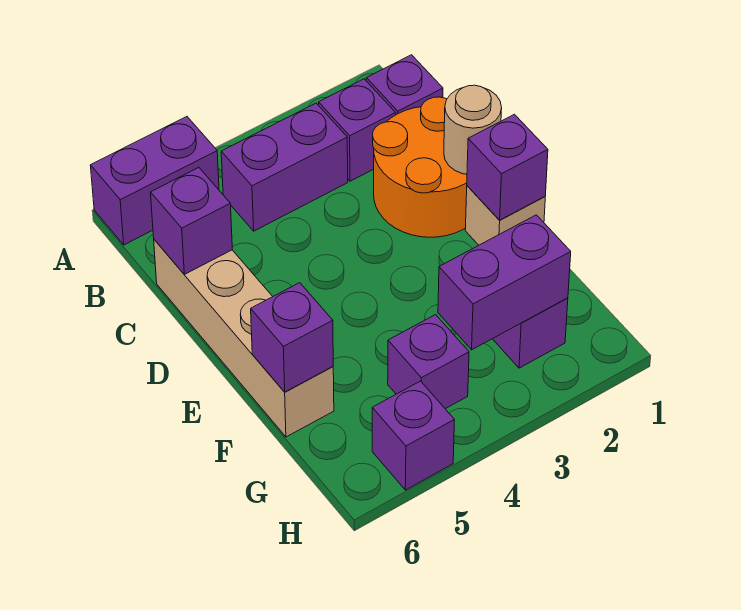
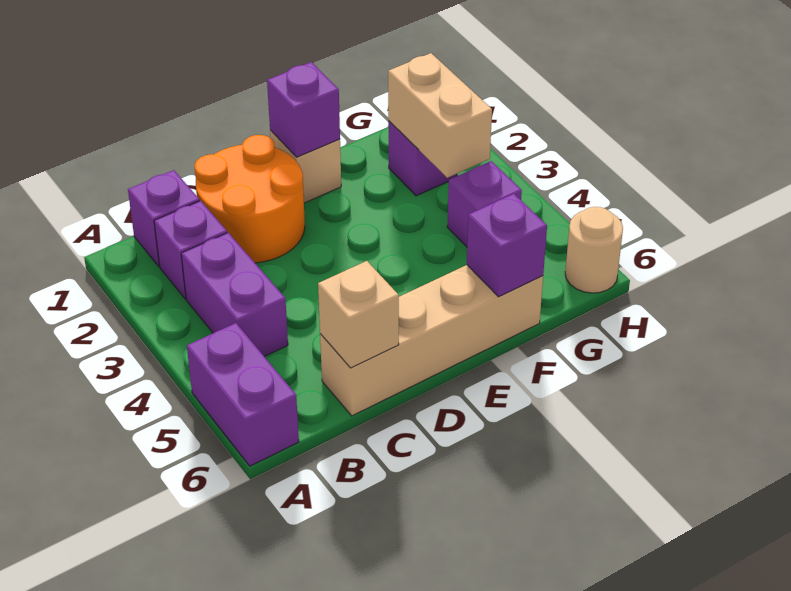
purple brick C6 level 2 -> tan brick C6 level 2
tan round brick D1 level 2 -> tan round brick H6 level 1
purple brick G2:G3 level 2 -> tan brick G2:G3 level 2
purple brick H5 level 1 -> none

